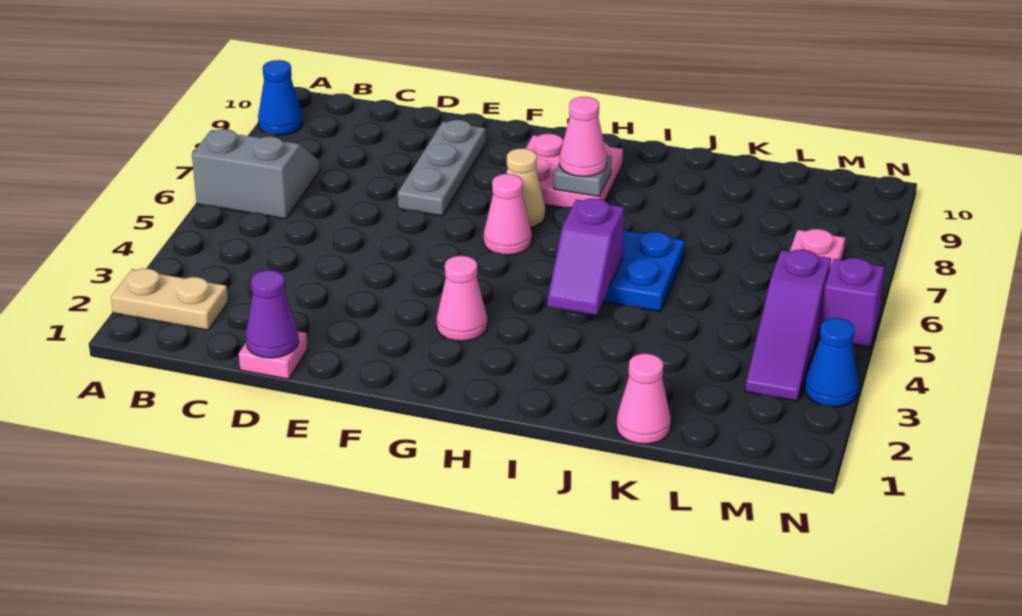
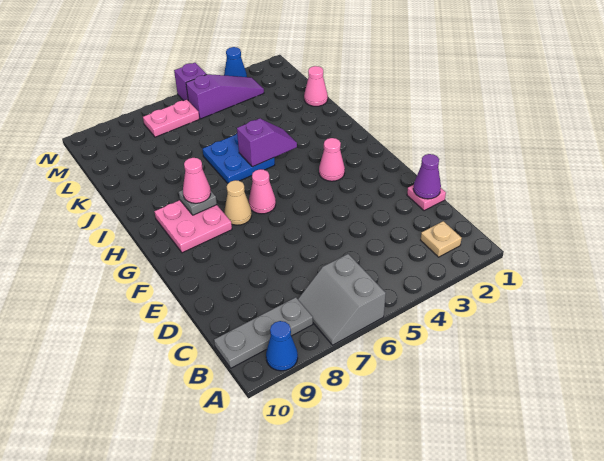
tan plate A2:B2 level 1 -> tan plate B2 level 1
grey plate E7:E9 level 1 -> grey plate B8:B10 level 1

